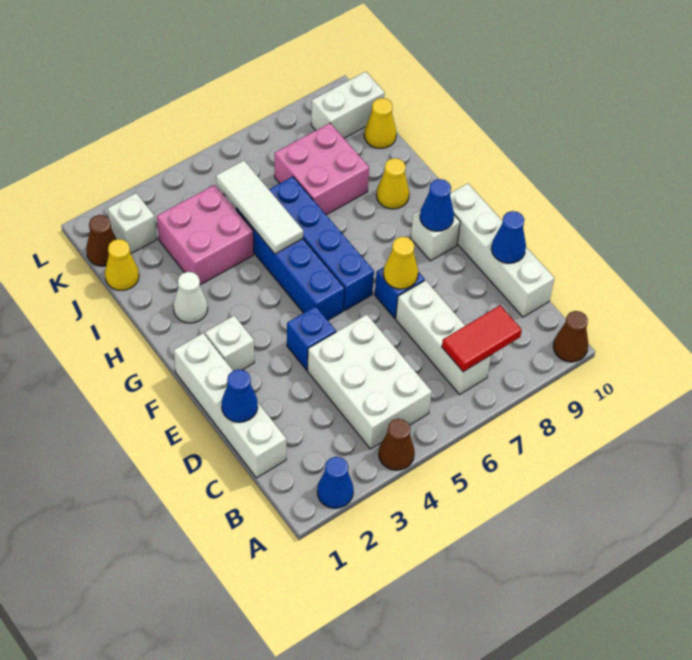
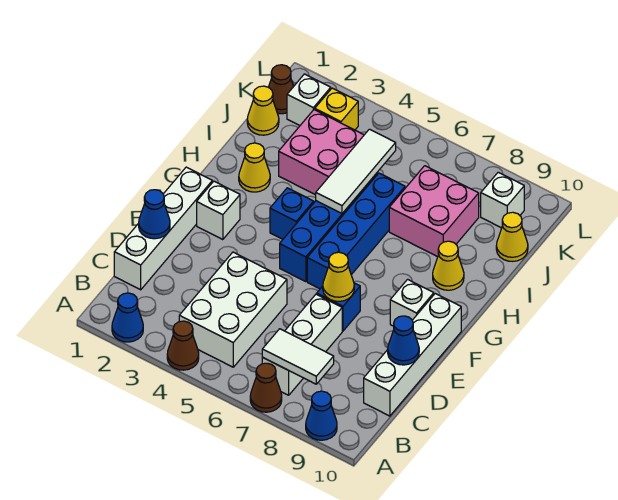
brown cone A10 level 1 -> brown cone A7 level 1
red tile B7:B8 level 2 -> white tile B7:B8 level 2
blue brick E4 level 1 -> blue brick G4 level 1
blue cone F9 level 2 -> blue cone A9 level 1
white cone H2 level 1 -> yellow cone H2 level 1
none -> yellow brick K3 level 1
white brick K9:K10 level 1 -> white brick K9 level 1

